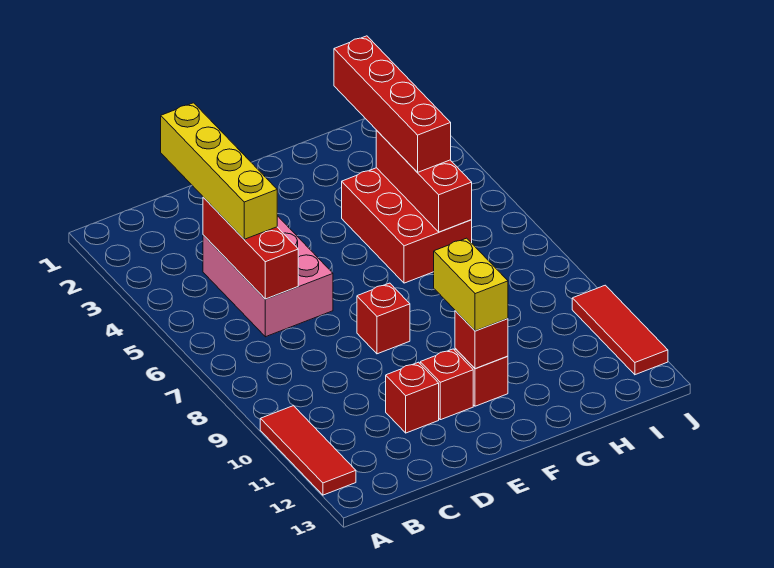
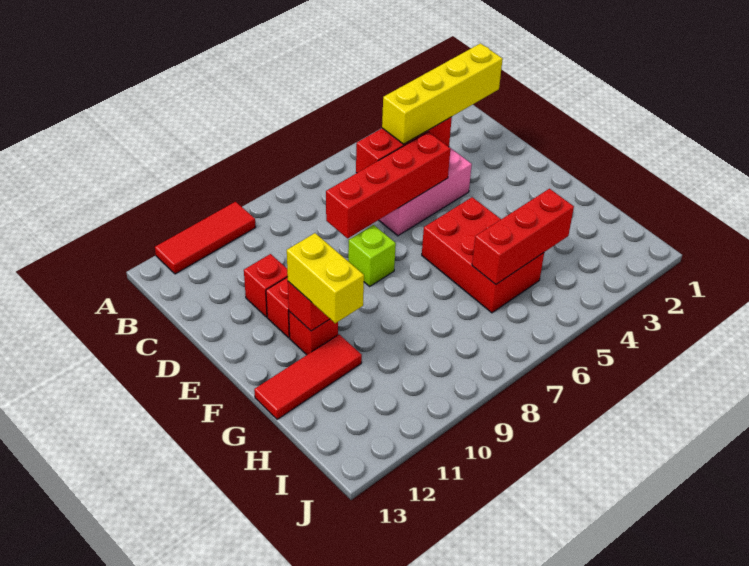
red brick E8 level 1 -> lime brick E8 level 1
yellow brick F10:F11 level 3 -> yellow brick F11:G11 level 3
red brick G4:H6 level 1 -> red brick F5:H6 level 1
red brick H2:H5 level 3 -> red brick D5:D8 level 2
red tile J10:J12 level 1 -> red tile G11:G13 level 1

